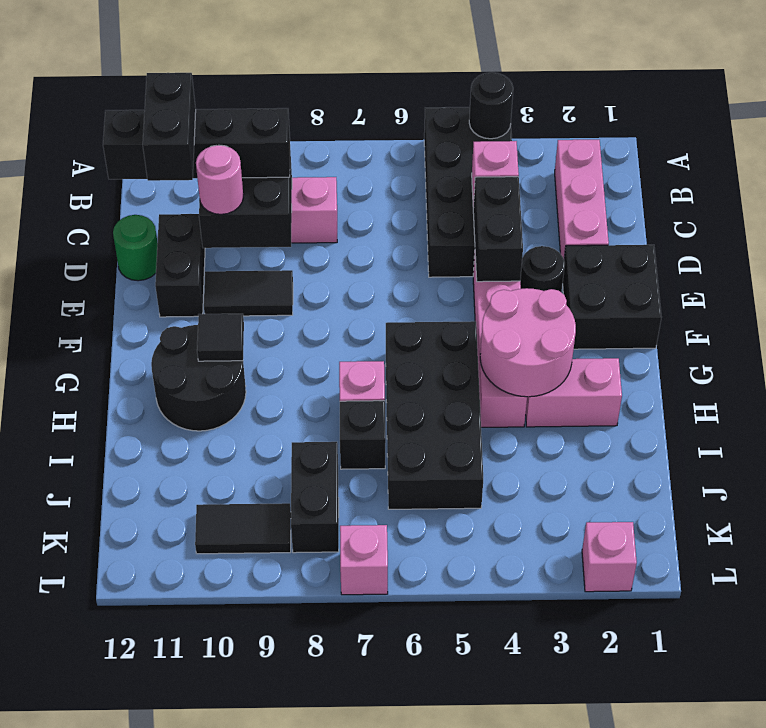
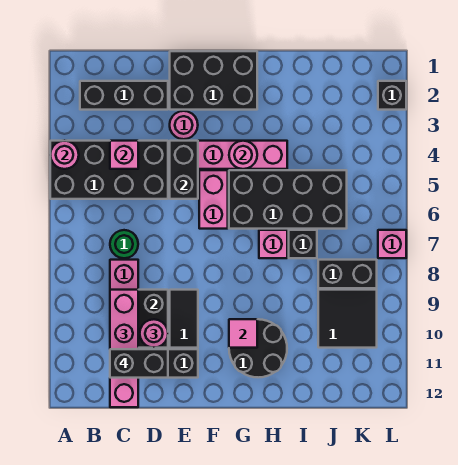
black round brick A4 level 2 -> pink round brick A4 level 2
pink brick B2:D2 level 1 -> black brick B2:D2 level 1
black brick C9:C12 level 3 -> pink brick C9:C12 level 3
black brick D4:E4 level 2 -> black brick E4:E5 level 2
green round brick D12 level 1 -> green round brick C7 level 1
black brick E1:F2 level 1 -> black brick E1:G2 level 1
black round brick E3 level 1 -> pink round brick E3 level 1
pink round brick G3:H4 level 2 -> pink round brick G4 level 2
black tile G10 level 2 -> pink tile G10 level 2
pink brick H2:H3 level 1 -> pink brick F5:F6 level 1
black tile K9:K10 level 1 -> black tile J9:K10 level 1
pink brick L2 level 1 -> black brick L2 level 1

